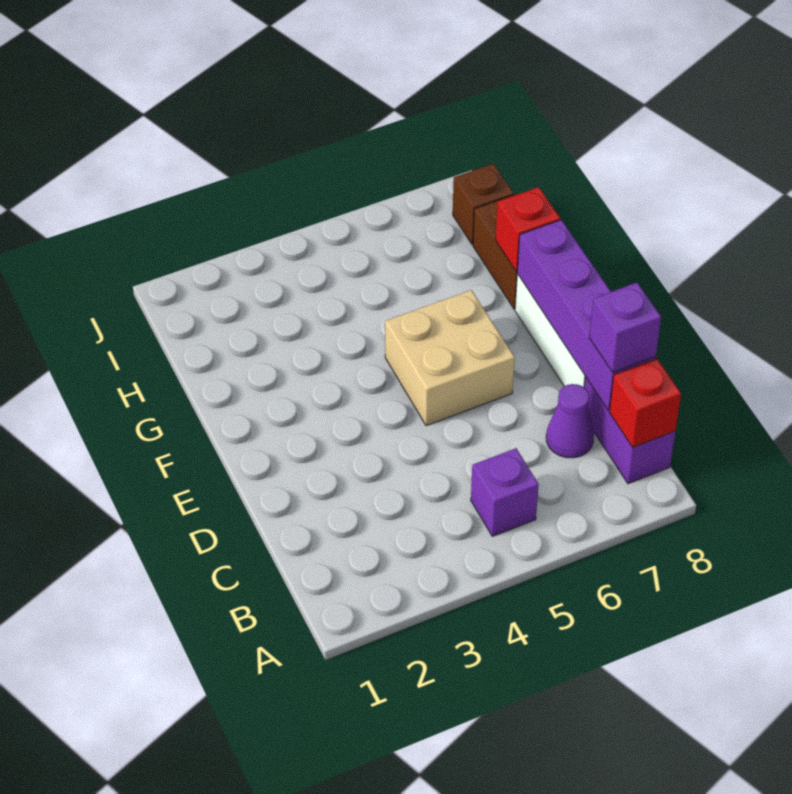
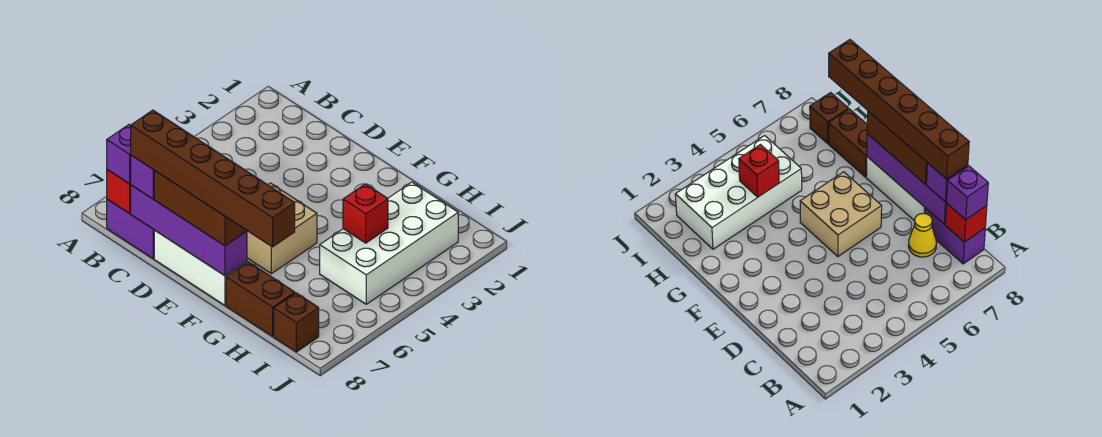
purple brick B5 level 1 -> purple brick B8 level 3
purple cone C7 level 1 -> yellow cone C7 level 1
none -> brown brick C8:H8 level 4
none -> brown brick D8:F8 level 3
red brick G8 level 2 -> red brick H4 level 2
none -> white brick H2:I5 level 1

